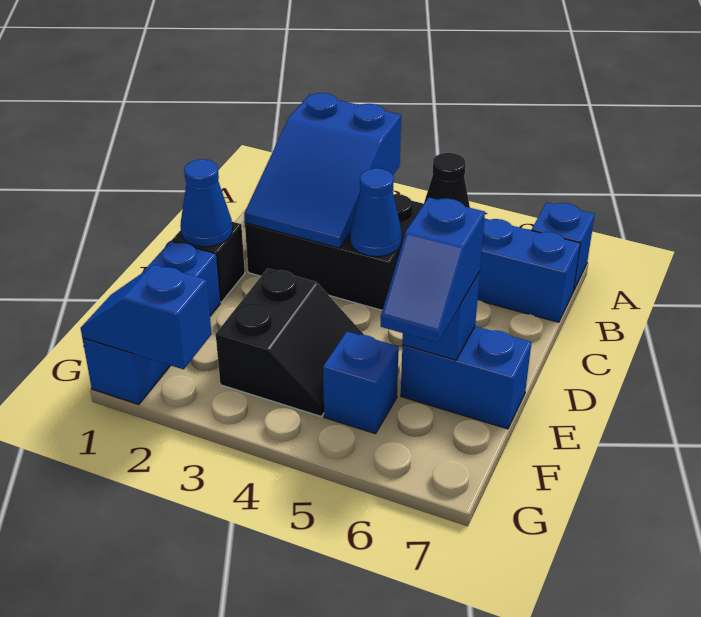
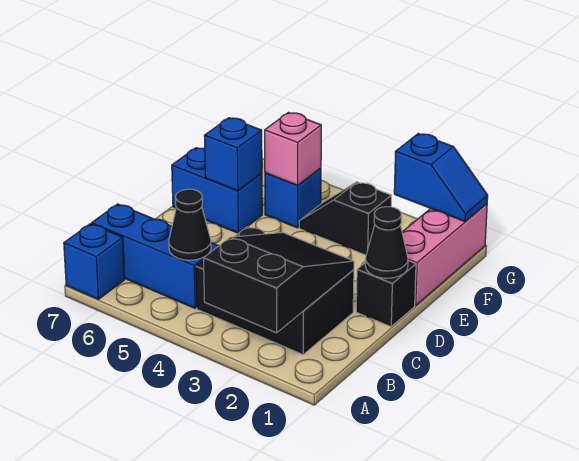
blue slope A2:C3 level 2 top A -> black slope A2:C3 level 2 top A
blue cone C4 level 2 -> none
blue cone D1 level 2 -> black cone D1 level 2
blue brick E1:G1 level 1 -> pink brick E1:G1 level 1
black slope E3:F4 level 1 top 3 -> black slope F3:F4 level 1 top 3
blue slope E6:F6 level 3 top E -> none
none -> pink brick F5 level 2

